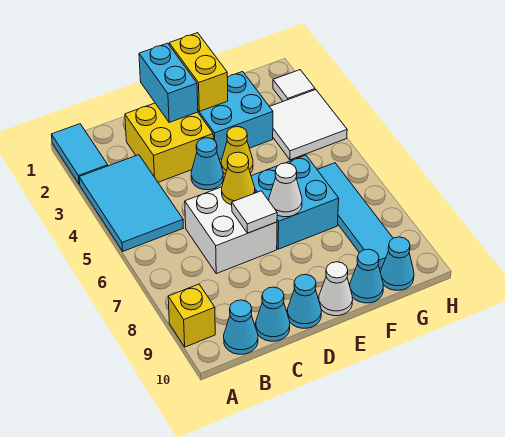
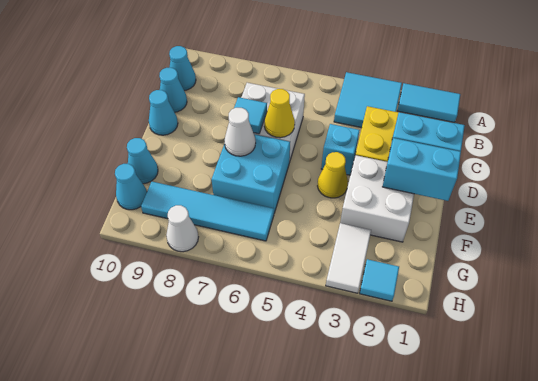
cyan tile A3:B5 level 1 -> cyan tile A3:B4 level 1
yellow brick A9 level 1 -> none
cyan cone D4 level 1 -> cyan brick D4 level 1
white tile D7 level 2 -> cyan tile D7 level 2
yellow brick E1:E2 level 2 -> cyan brick E1:E2 level 2
cyan brick E2:F3 level 1 -> white brick E2:F3 level 1
white cone E10 level 1 -> white cone H8 level 1
white tile G3:H4 level 1 -> white tile G3:H3 level 1
white tile H2 level 1 -> cyan tile H2 level 1

